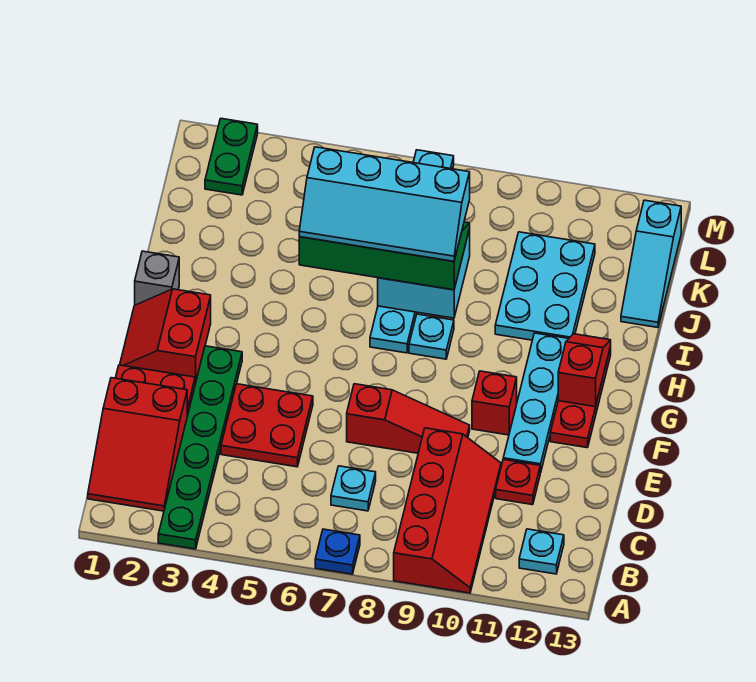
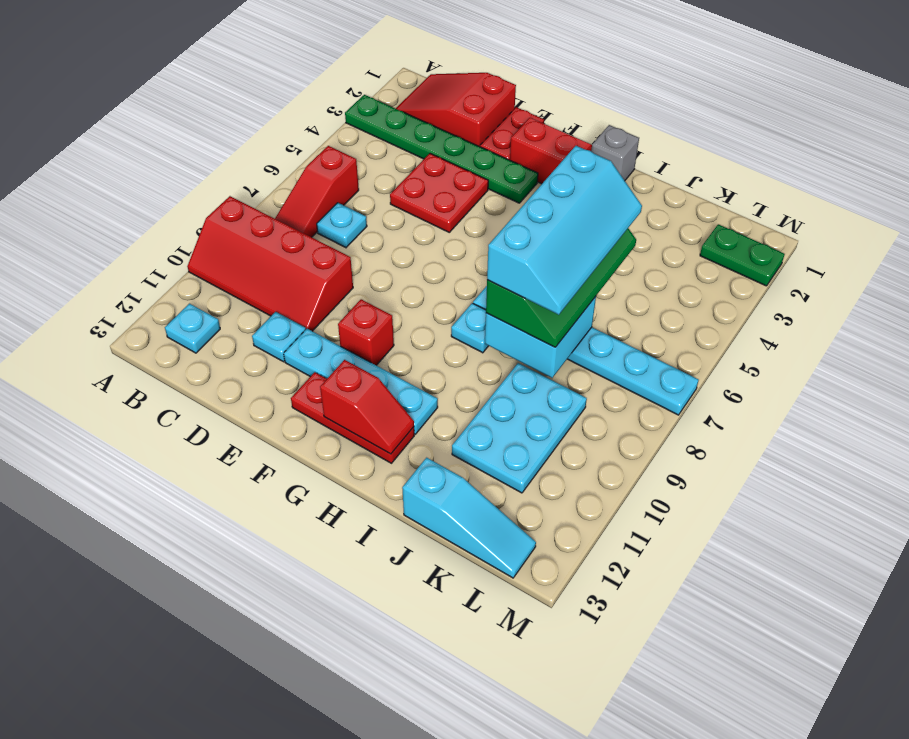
blue plate A7 level 1 -> none
red plate D11 level 1 -> cyan plate D11 level 1
red slope E7:E9 level 1 top 7 -> red slope B6:B8 level 1 top 6
cyan slope I5:J8 level 4 top J -> cyan slope I5:J8 level 4 top I
cyan plate I10:K11 level 1 -> cyan plate J9:K11 level 1
cyan slope J13:L13 level 1 top L -> cyan slope J13:L13 level 1 top J

